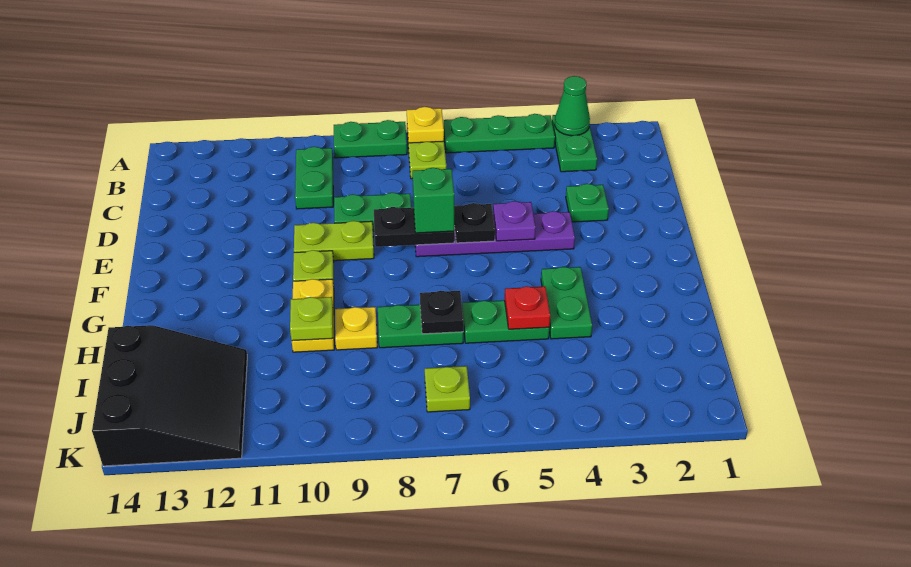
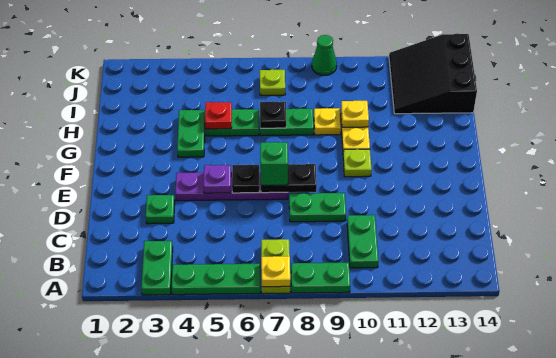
green cone A3 level 2 -> green cone K9 level 1
lime plate E9:E10 level 1 -> none
lime plate H10 level 2 -> yellow plate H10 level 2

